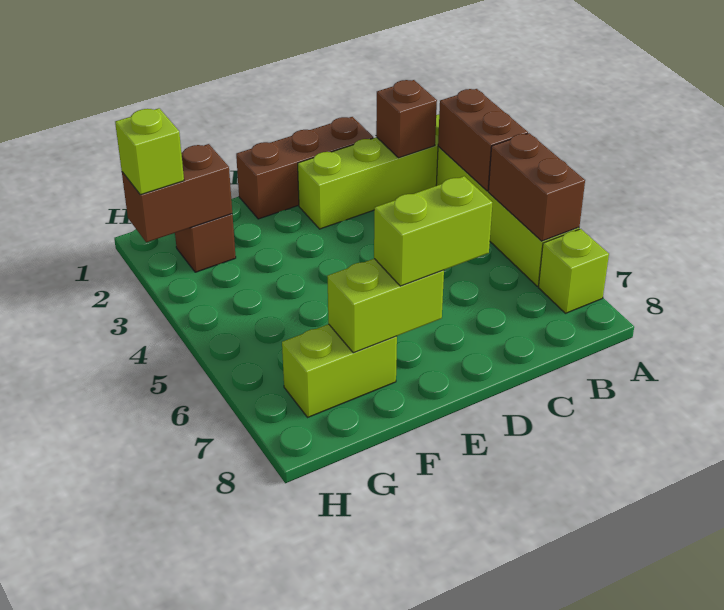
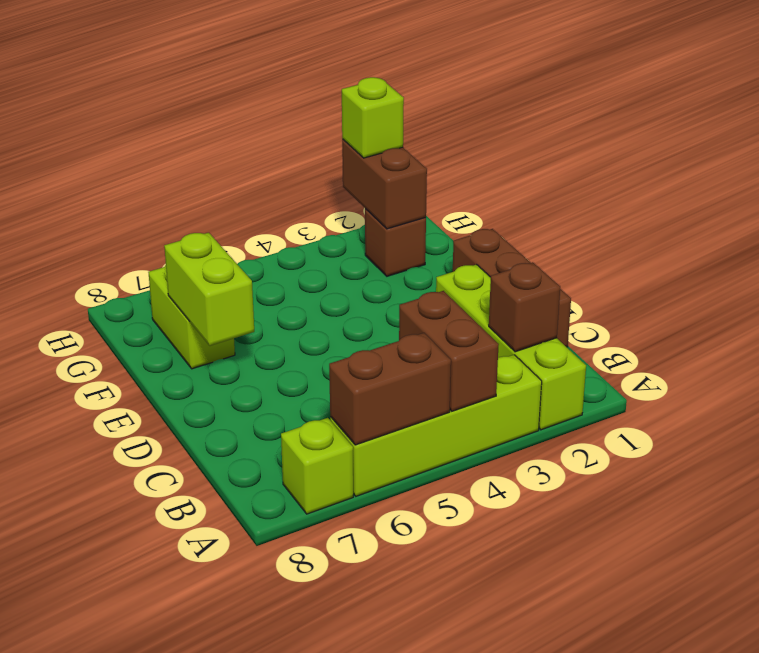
brown brick A3:A4 level 2 -> brown brick A4:B4 level 2
lime brick D7:E7 level 3 -> none

